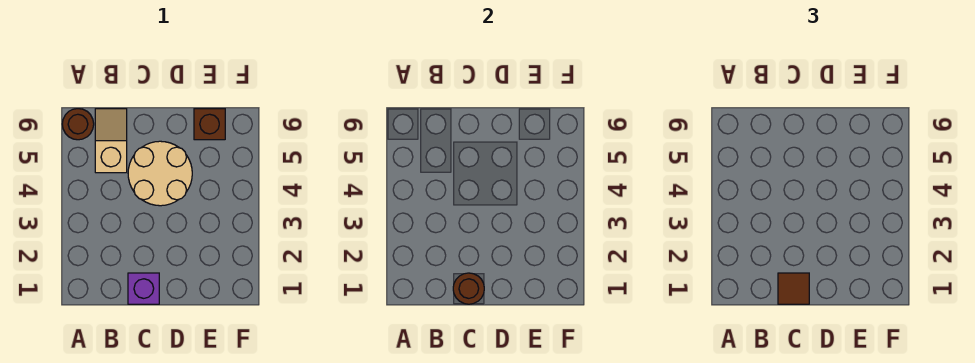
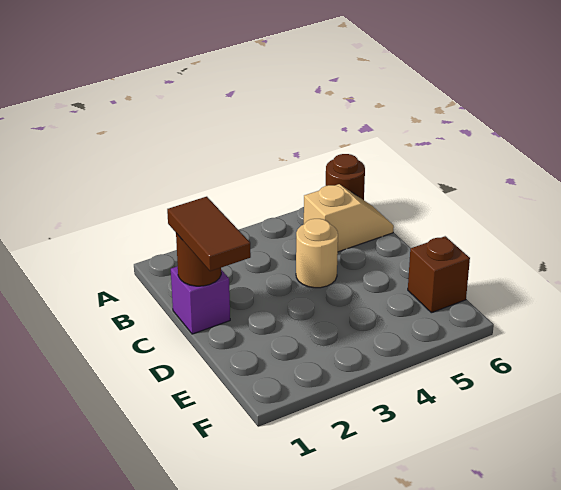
brown tile C1 level 3 -> brown tile C1:D1 level 3
tan round brick C4:D5 level 1 -> tan round brick C4 level 1

